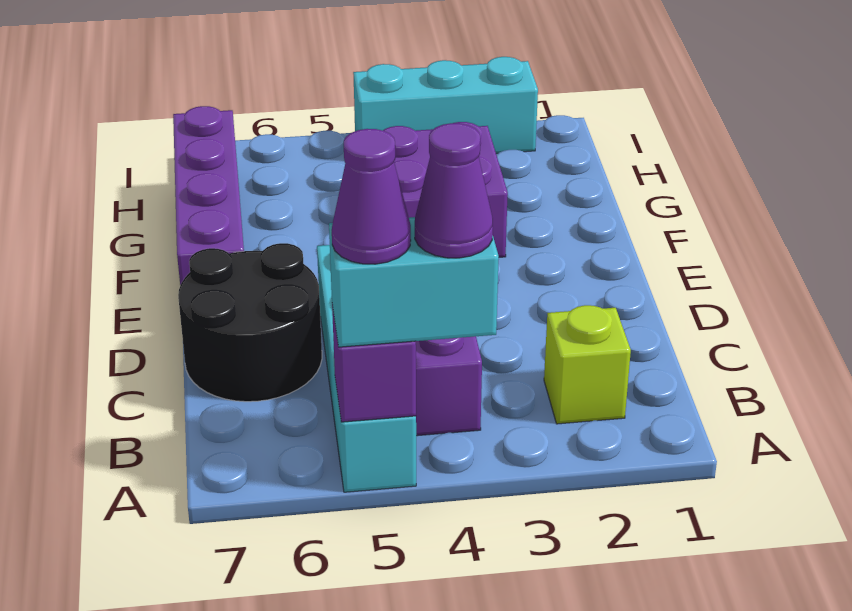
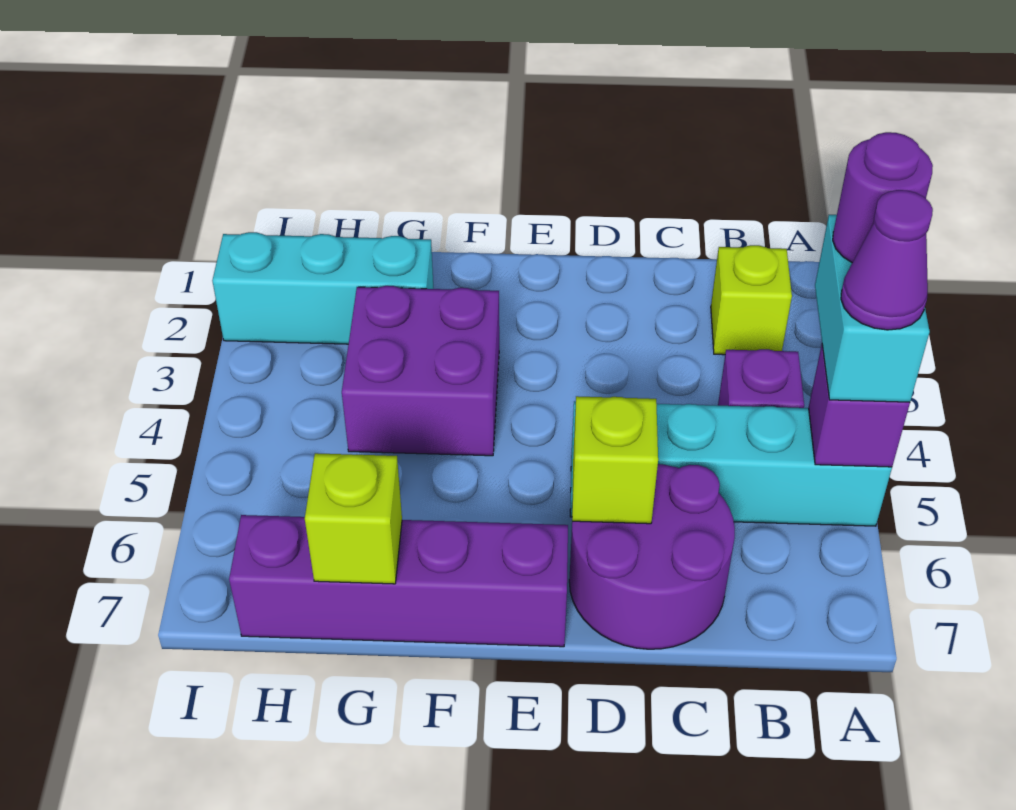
purple cone A4 level 4 -> purple round brick A4 level 4
black round brick C6:D7 level 1 -> purple round brick C6:D7 level 1
none -> lime brick D6 level 2
none -> lime brick G7 level 2
cyan brick I2:I4 level 1 -> cyan brick G2:I2 level 1

